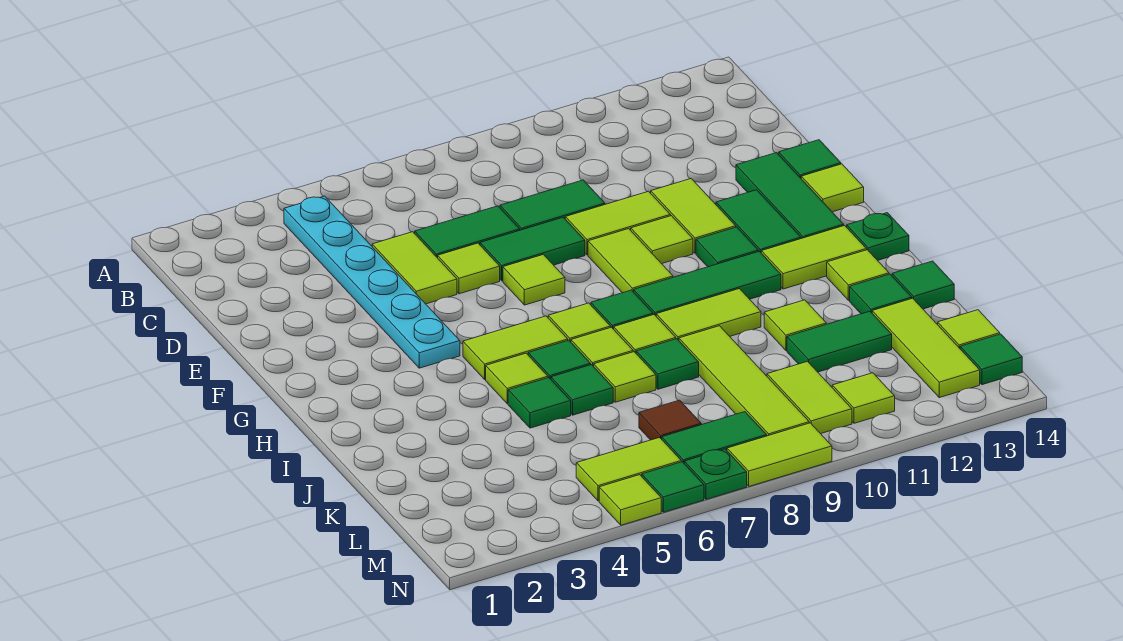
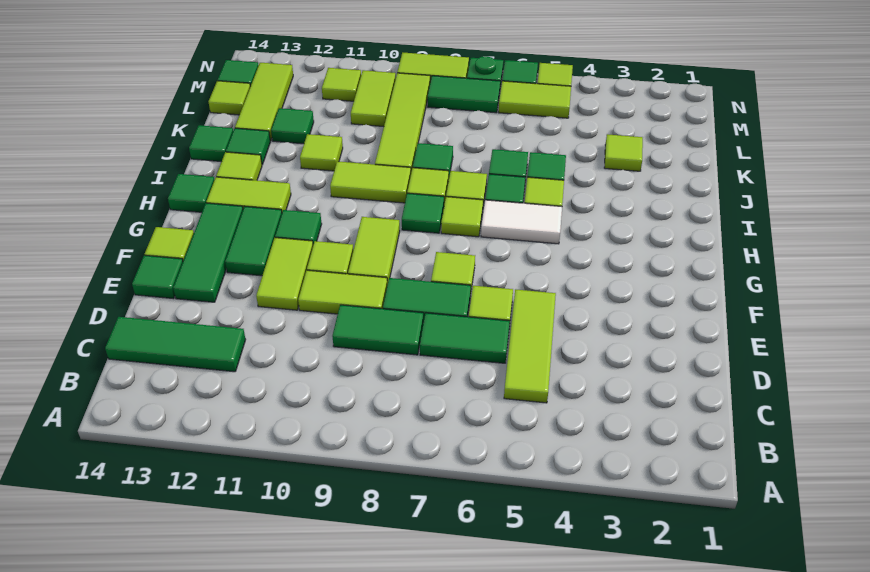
cyan plate B4:G4 level 1 -> none
lime tile D5:E5 level 1 -> lime tile C5:E5 level 1
lime tile H5:H6 level 1 -> white tile H5:H6 level 1
green tile H9:H11 level 1 -> green tile C12:C14 level 1
green plate H14 level 1 -> green tile H14 level 1
lime tile J7 level 1 -> lime tile K3 level 1
green tile K11:K12 level 1 -> green tile K12 level 1
brown tile L7 level 1 -> none

